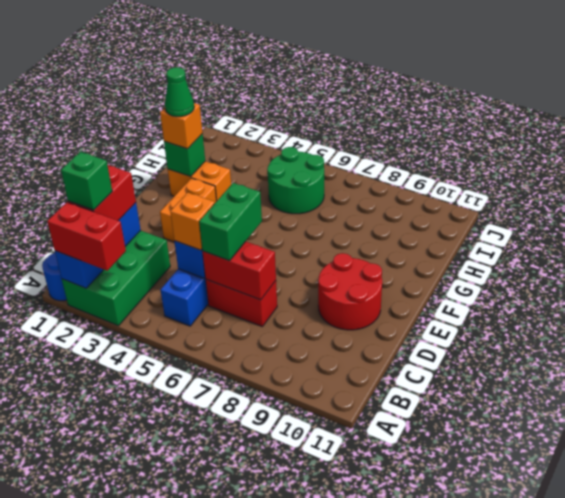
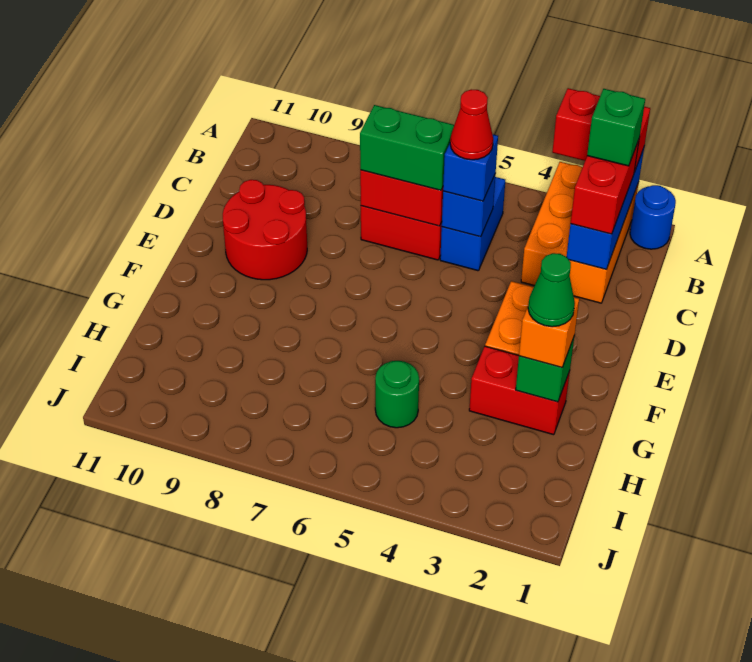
green brick A2:C3 level 1 -> orange brick A2:C3 level 1
orange brick C5 level 3 -> blue brick C5 level 3
none -> red cone C5 level 4
green brick C6:D6 level 3 -> green brick C6:C7 level 3
orange brick G2:G3 level 1 -> red brick G2:G3 level 1
green round brick H5:I6 level 1 -> green round brick H5 level 1

